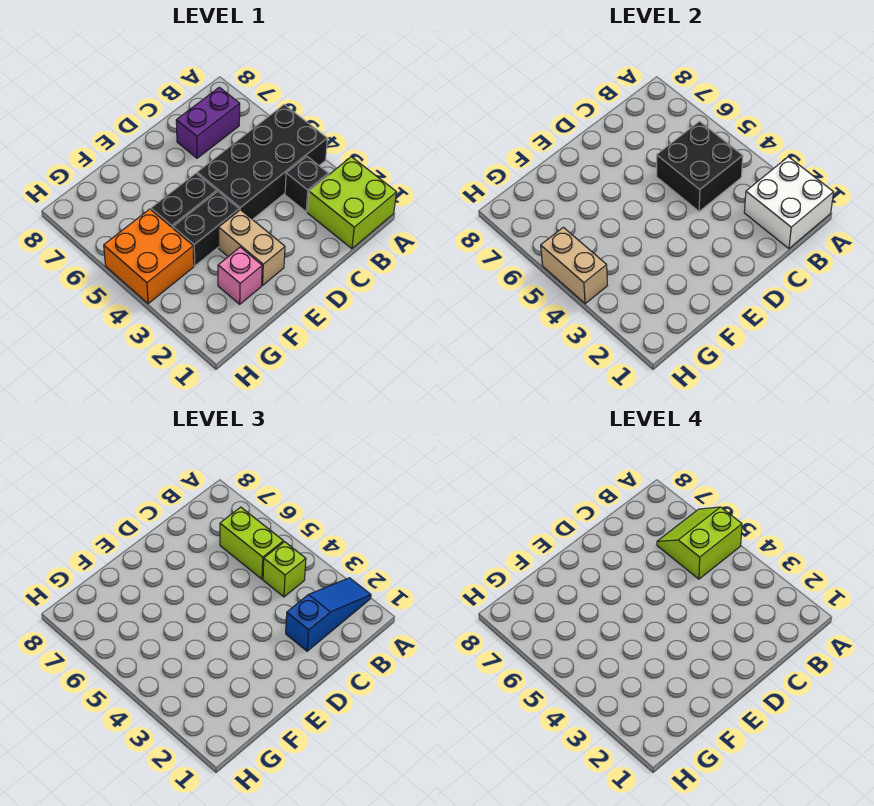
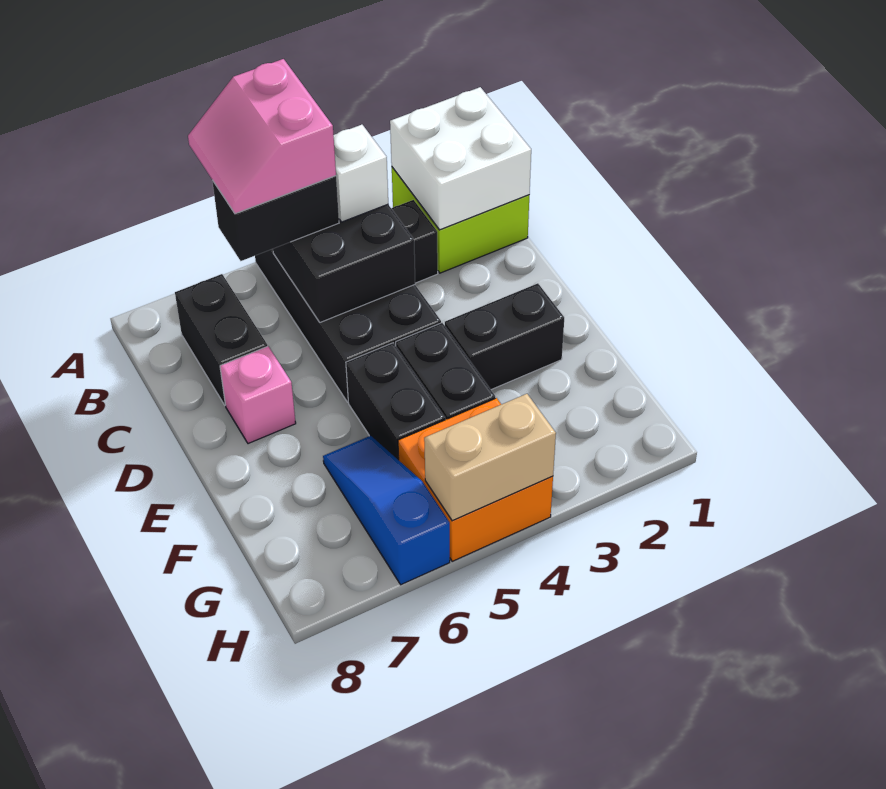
blue slope A2:C2 level 3 top C -> blue slope F6:H6 level 1 top H
lime slope A5:B6 level 4 top 5 -> pink slope A5:B6 level 4 top 5
lime brick B4 level 3 -> white brick B4 level 3
lime brick B5:B6 level 3 -> black brick B5:B6 level 3
purple brick B7:C7 level 1 -> black brick B7:C7 level 1
tan brick E2:E3 level 1 -> black brick E2:E3 level 1
pink brick F2 level 1 -> pink brick D7 level 1

